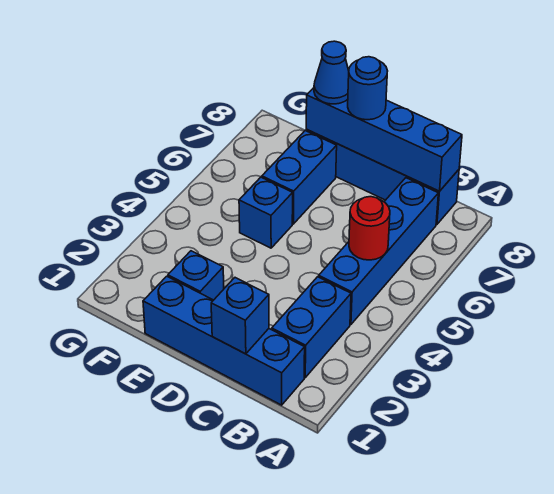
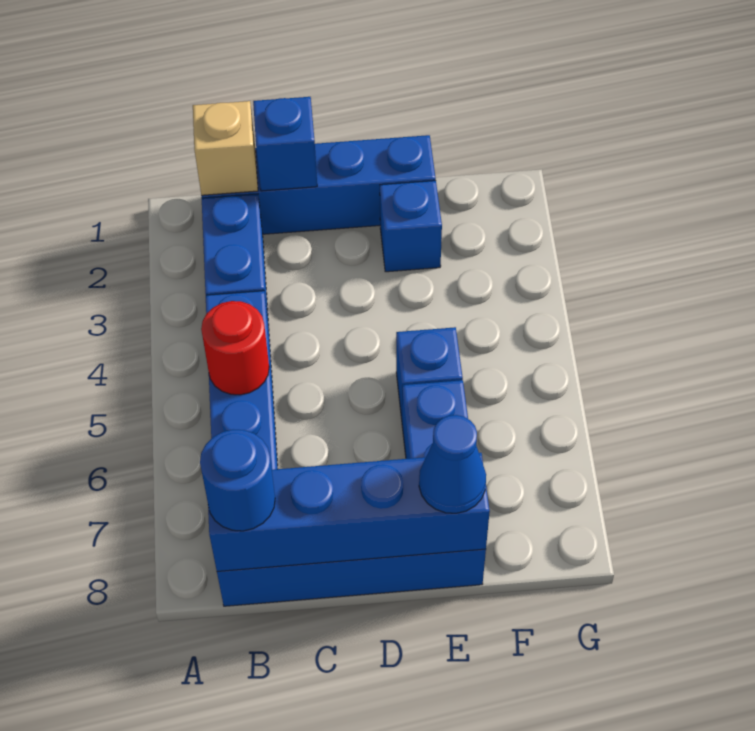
none -> tan brick B1 level 2
blue round brick D8 level 3 -> blue round brick B8 level 3

